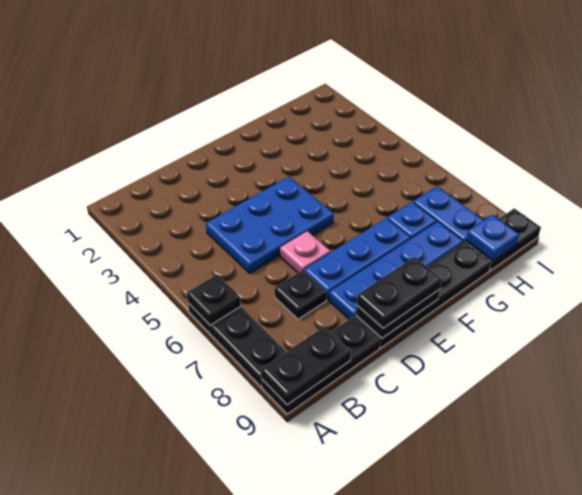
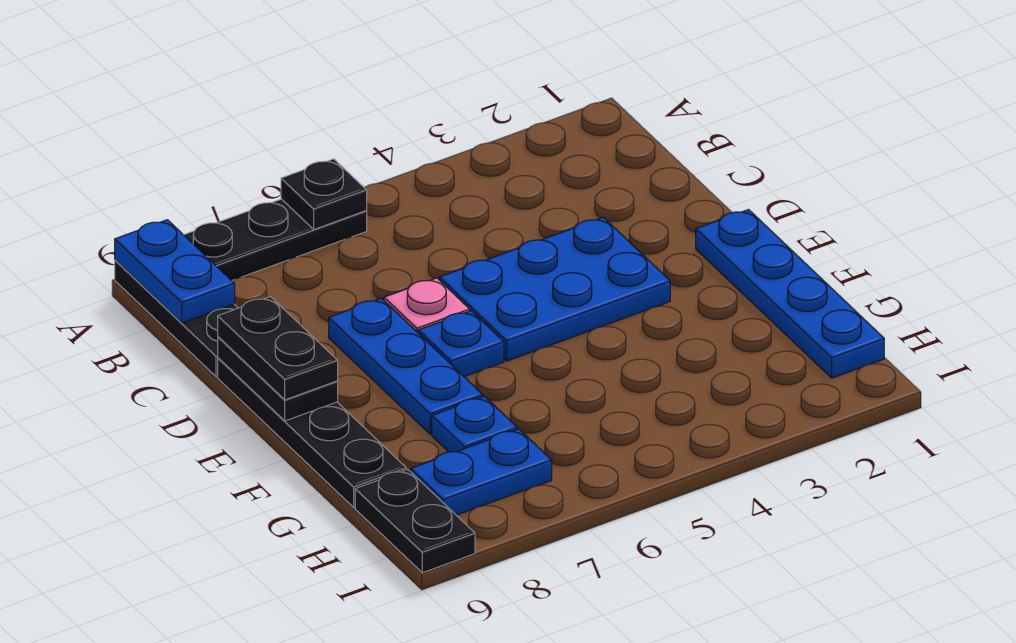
black plate A9:B9 level 2 -> blue plate A9:B9 level 2
blue plate C4:E5 level 1 -> blue plate D3:E5 level 1
black plate C7 level 1 -> none
blue plate D8:G8 level 1 -> blue plate E1:H1 level 1
blue plate H9 level 2 -> blue plate E6 level 1

